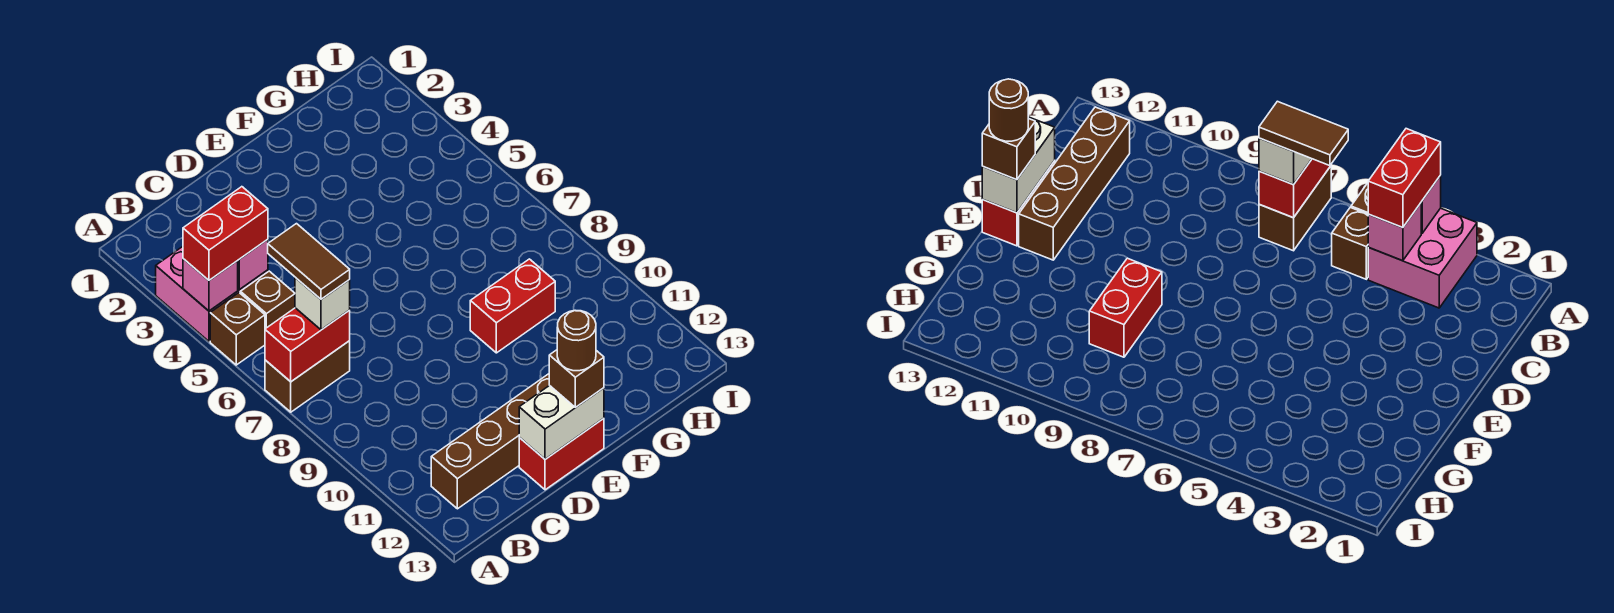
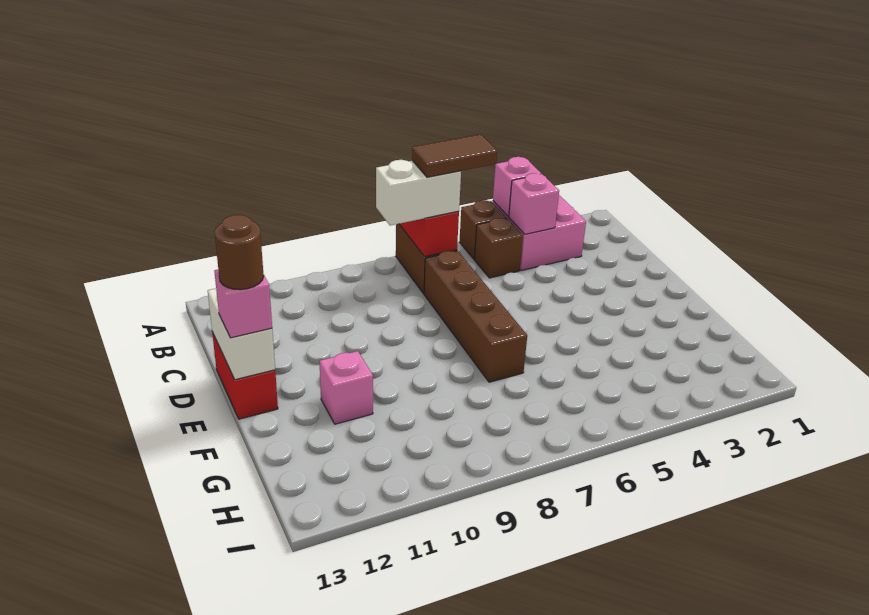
red brick A4:B4 level 3 -> none
white brick B7 level 3 -> white brick B7:B8 level 3
brown brick B12:E12 level 1 -> brown brick C7:F7 level 1
brown brick E13 level 3 -> pink brick E13 level 3
red brick F9:G9 level 1 -> none
none -> pink brick F11 level 1

